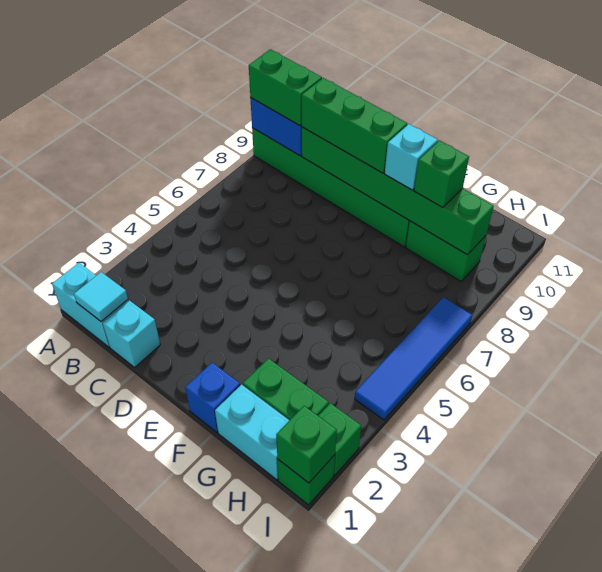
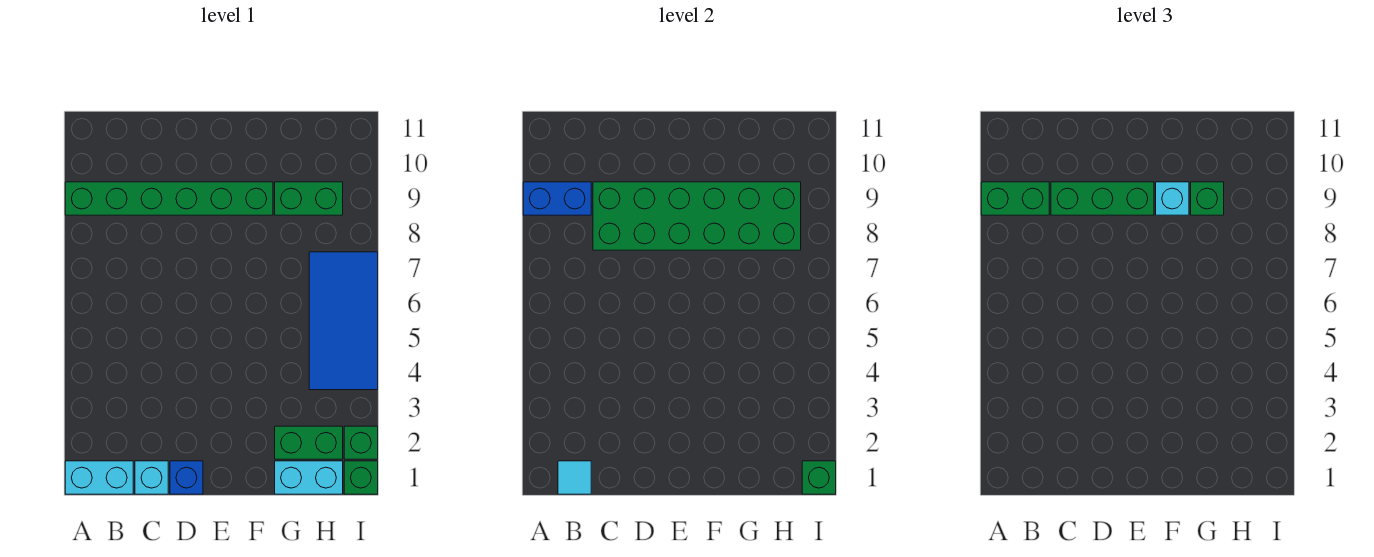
green brick C9:H9 level 2 -> green brick C8:H9 level 2
blue brick F1 level 1 -> blue brick D1 level 1
blue tile I4:I7 level 1 -> blue tile H4:I7 level 1

